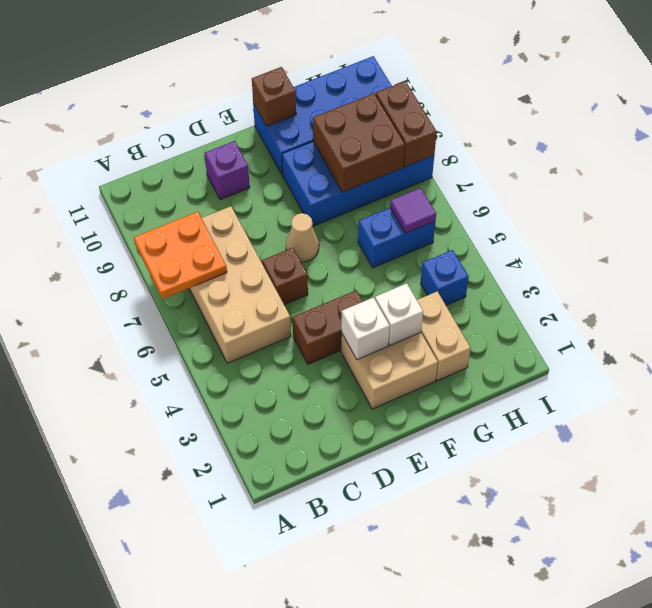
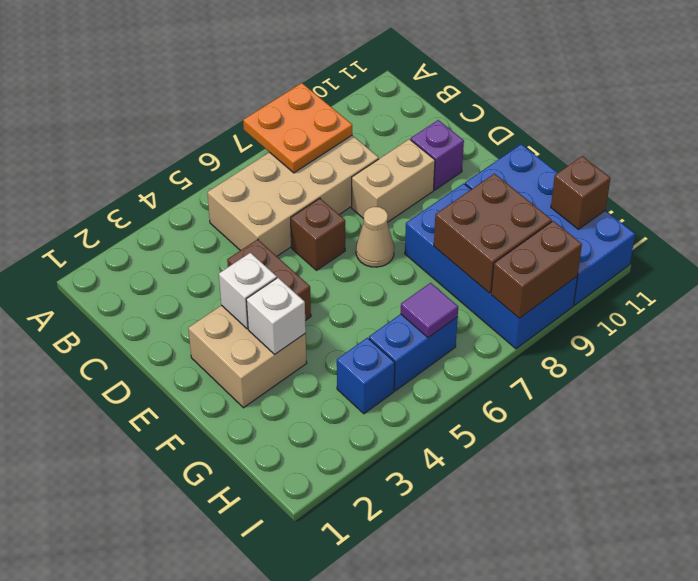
brown brick F11 level 2 -> brown brick H11 level 2
tan brick G2:G3 level 1 -> tan brick D8:D9 level 1
blue brick G6:H6 level 1 -> blue brick H5:H6 level 1

